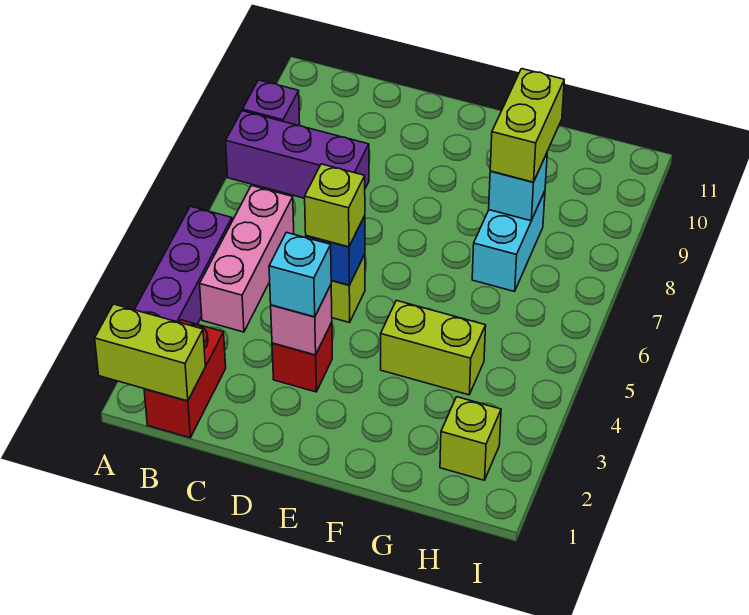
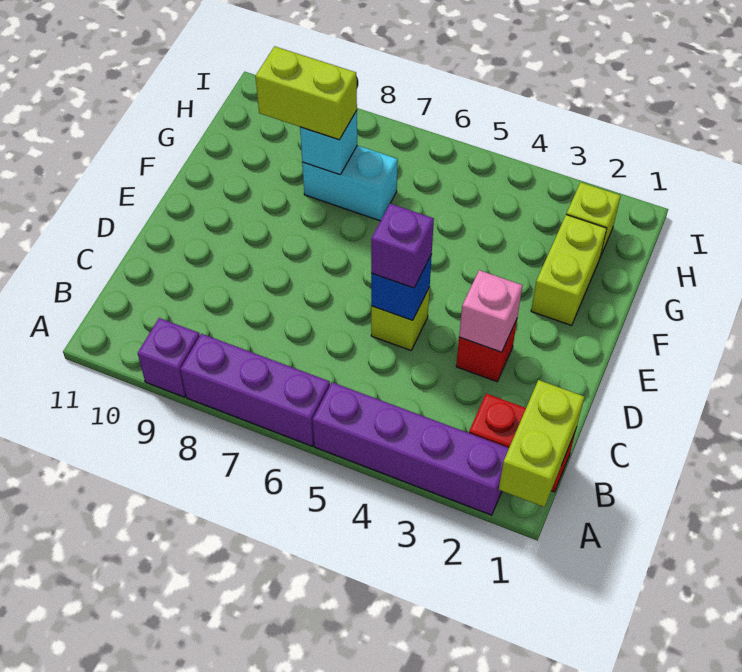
purple brick A8:C8 level 1 -> purple brick A6:A8 level 1
pink brick B4:B6 level 1 -> none
cyan brick D3 level 3 -> none
lime brick D5 level 3 -> purple brick D5 level 3
lime brick F4:G4 level 1 -> lime brick F2:G2 level 1

